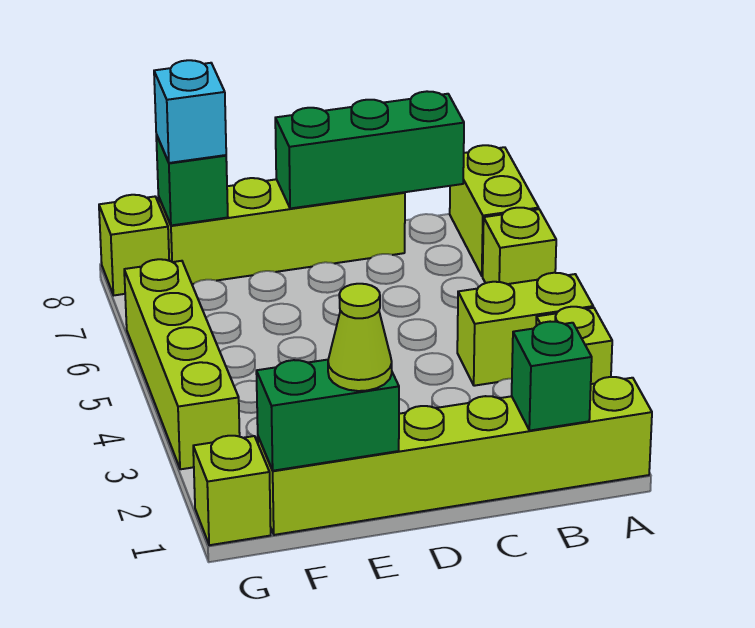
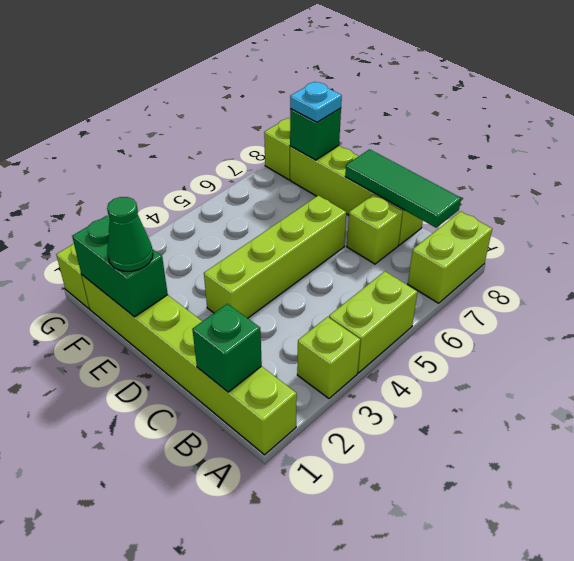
lime brick A4:B4 level 1 -> lime brick A4:A5 level 1
lime brick A6 level 1 -> lime brick C7 level 1
green brick B8:D8 level 2 -> green tile B8:D8 level 2
lime cone E1 level 3 -> green cone E1 level 3
cyan brick F8 level 3 -> cyan plate F8 level 3
lime brick G3:G6 level 1 -> lime brick D3:D6 level 1

